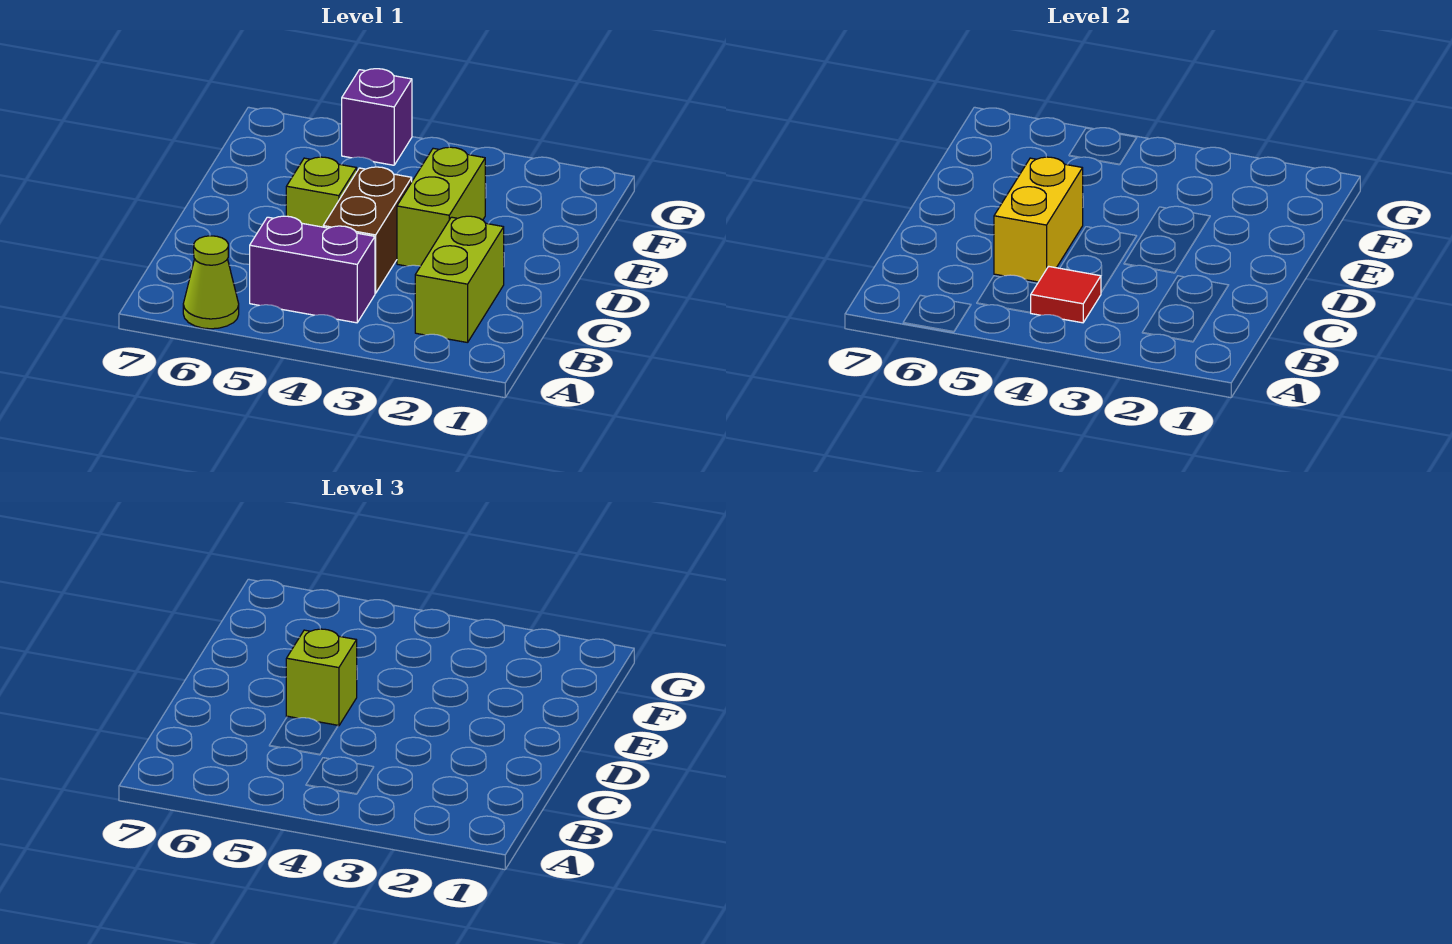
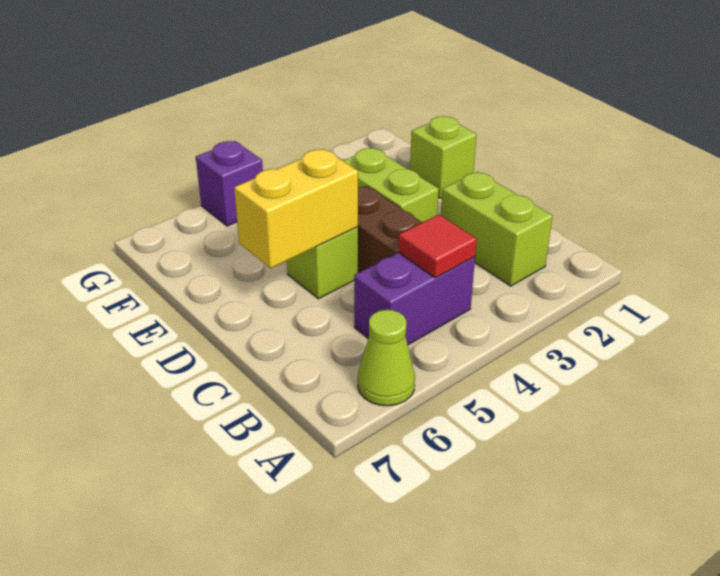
yellow brick C5:D5 level 2 -> yellow brick D5:D6 level 2
lime brick D5 level 3 -> lime brick E1 level 1

